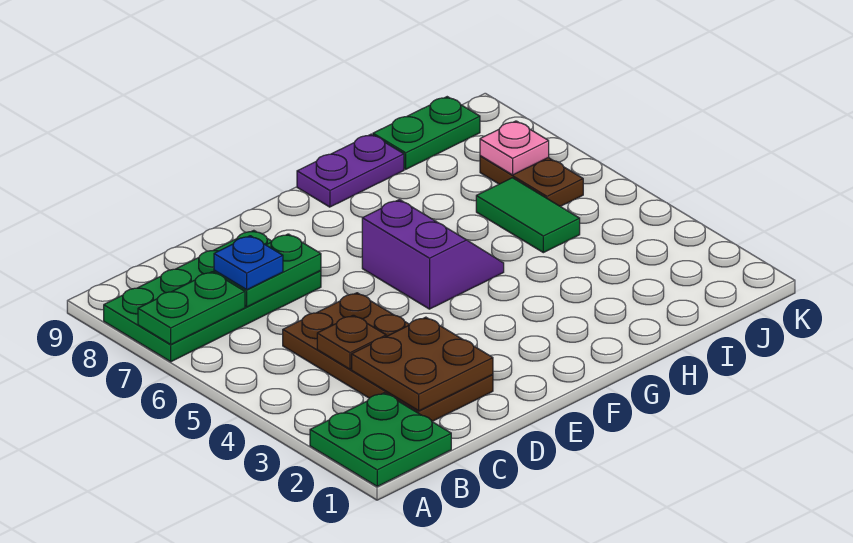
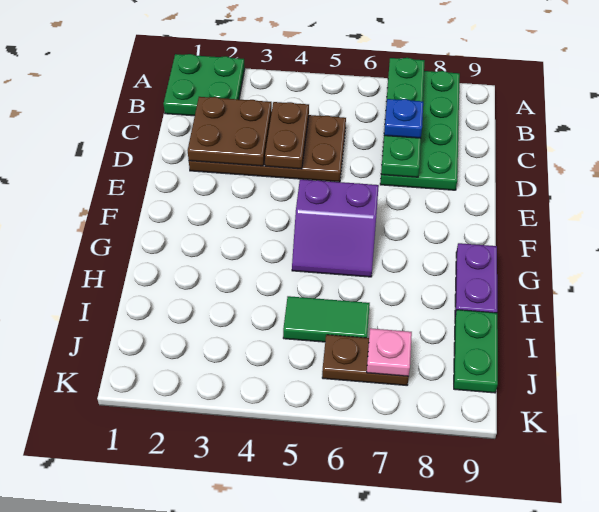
brown plate C4 level 2 -> brown plate C4:D4 level 2

